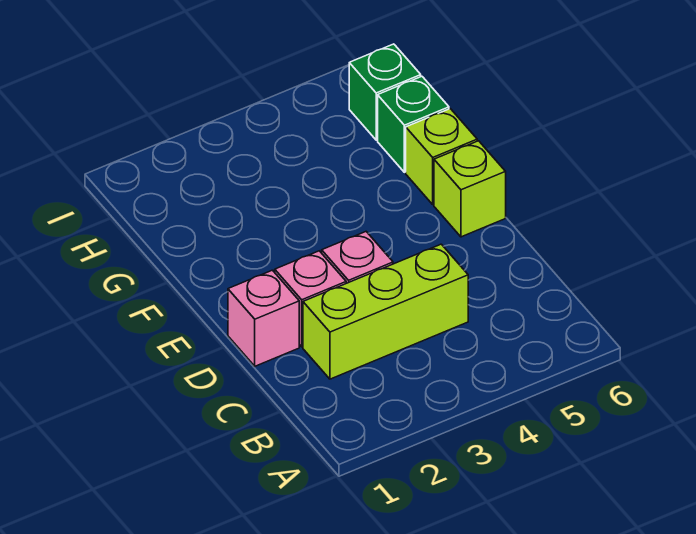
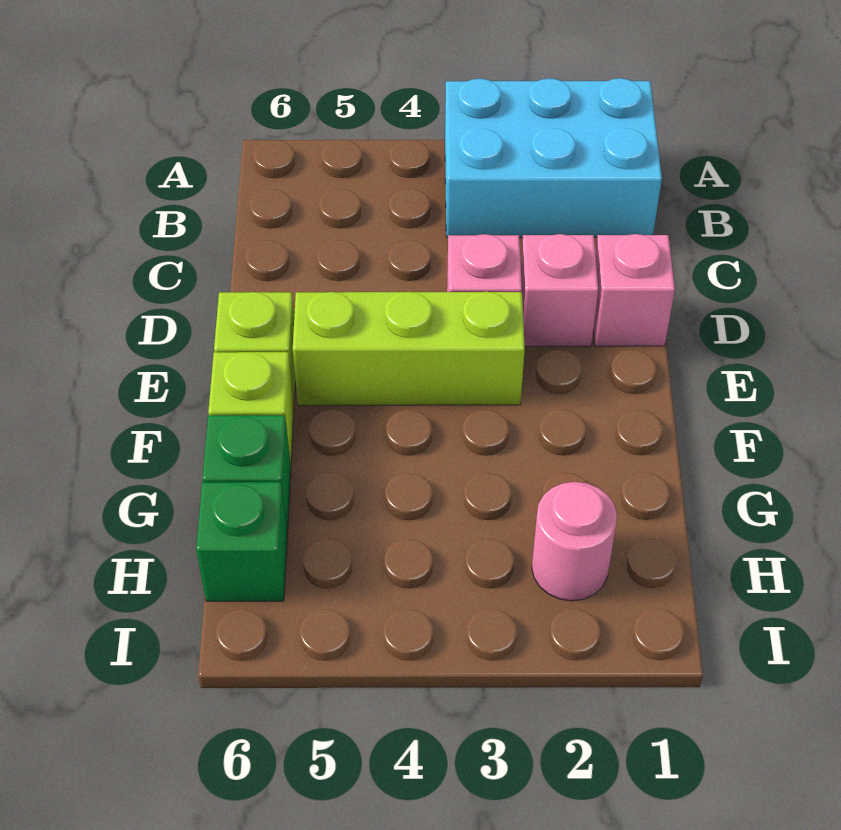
none -> cyan brick A1:B3 level 1
lime brick C2:C4 level 1 -> lime brick E3:E5 level 1
none -> pink round brick H2 level 1

